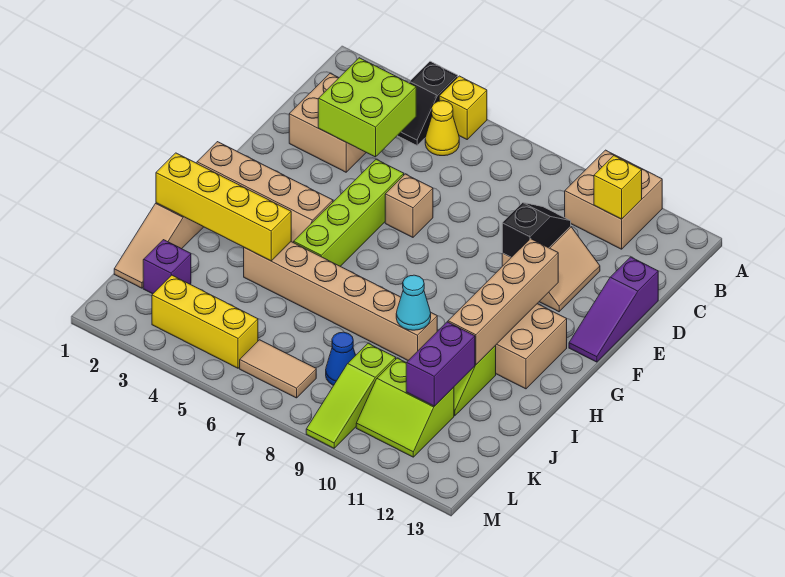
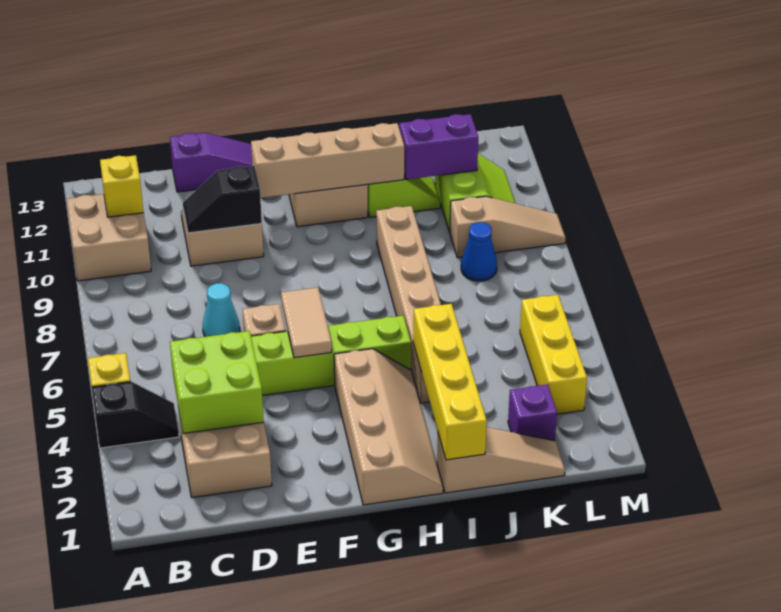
yellow cone B5 level 1 -> none
cyan cone I9 level 2 -> cyan cone D7 level 1
lime slope K9:M9 level 1 top K -> tan slope K9:M9 level 1 top K
tan tile L6:L7 level 1 -> tan tile F5:F6 level 2

